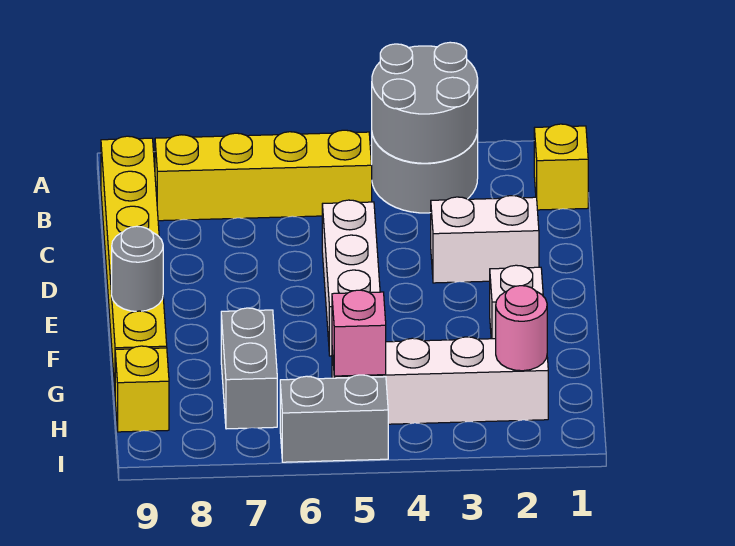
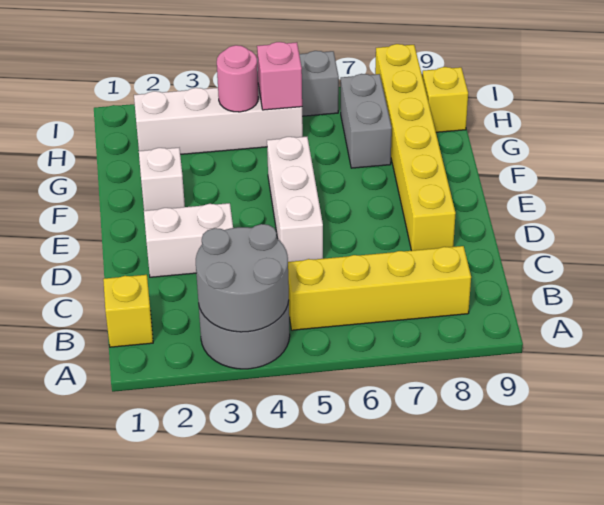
yellow brick B9:G9 level 1 -> yellow brick D8:I8 level 1
grey round brick F9 level 2 -> none
pink round brick H2 level 2 -> pink round brick H4 level 2

